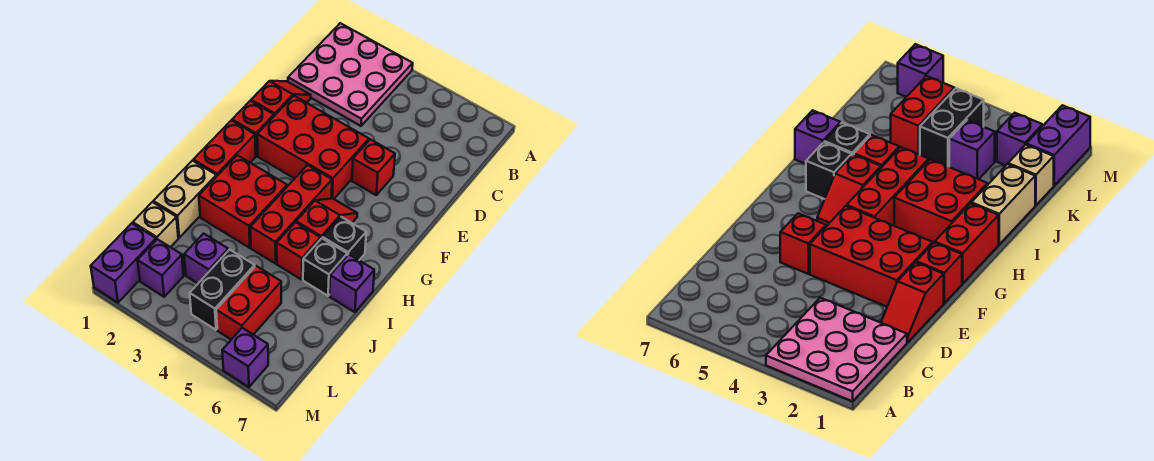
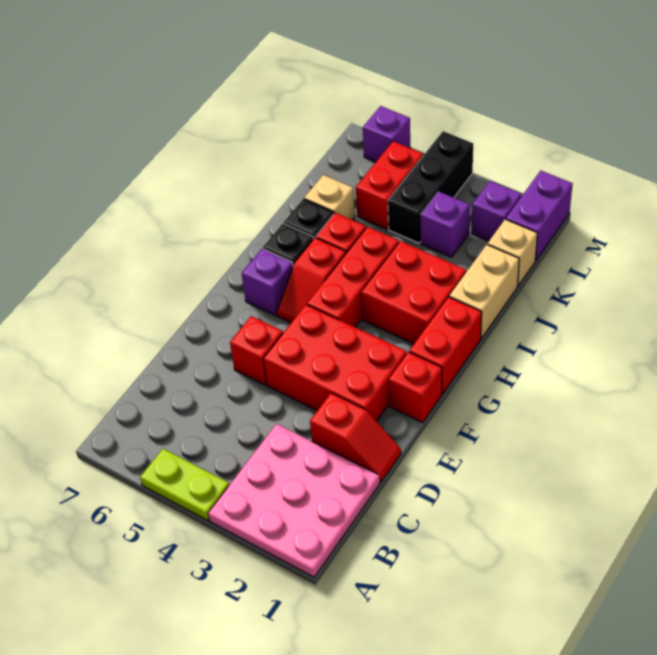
none -> lime plate A4:A5 level 1
red slope D1:E1 level 1 top E -> red slope D1:D2 level 1 top 2
purple brick I7 level 1 -> purple brick G6 level 1
none -> tan brick J6 level 1
black brick K4:L4 level 1 -> black brick K4:M4 level 1

